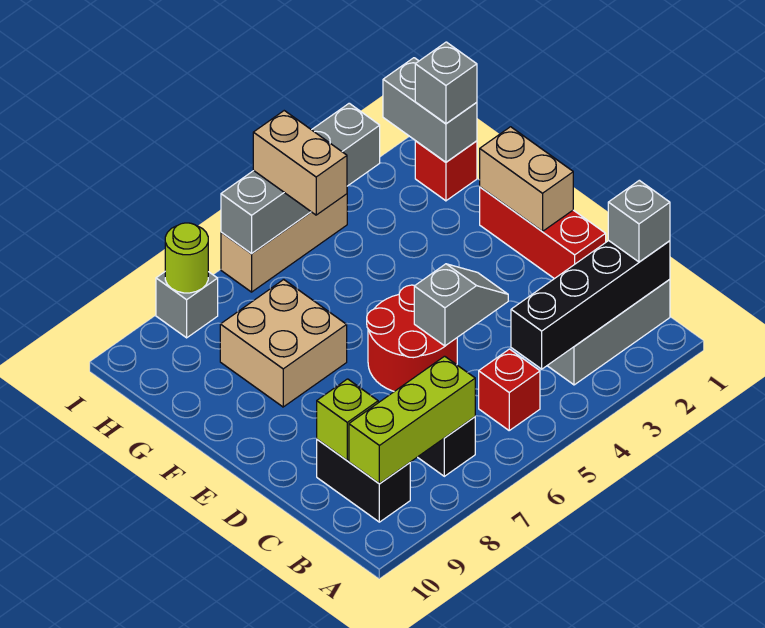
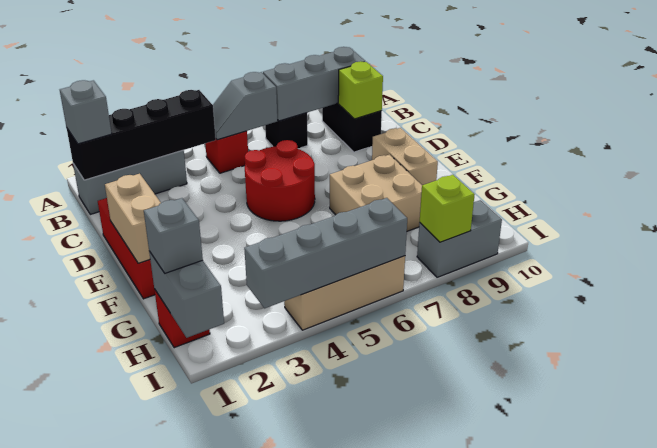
lime brick B7:B9 level 2 -> grey brick B7:B9 level 2
grey slope D4:D5 level 2 top 5 -> grey slope B5:B6 level 2 top 6
tan brick H5:I5 level 3 -> tan brick E9:F9 level 1
grey brick I8 level 1 -> grey brick I8:I9 level 1
lime round brick I8 level 2 -> lime brick I8 level 2

